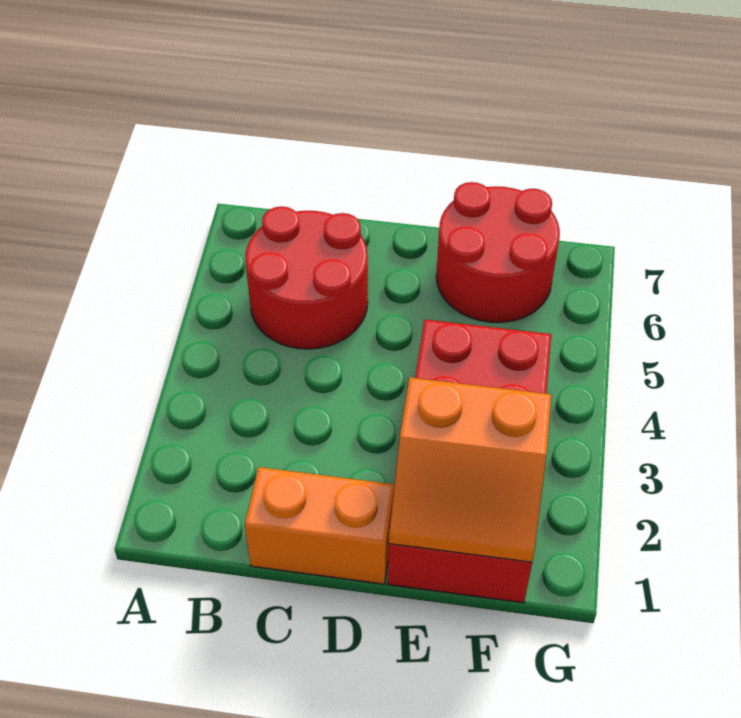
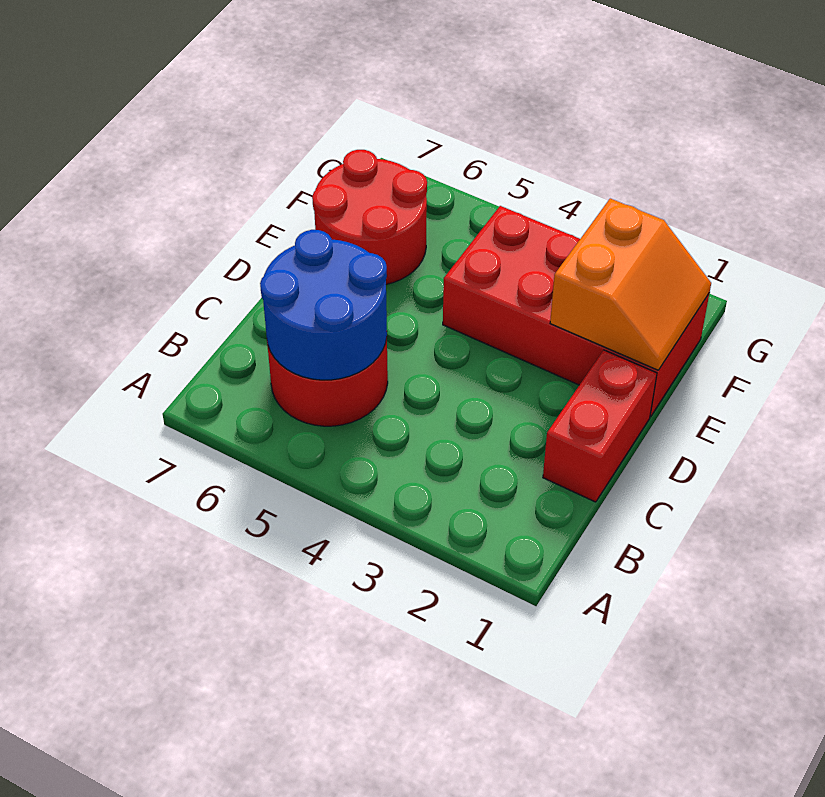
none -> blue round brick B5:C6 level 2
orange brick C1:D1 level 1 -> red brick C1:D1 level 1

